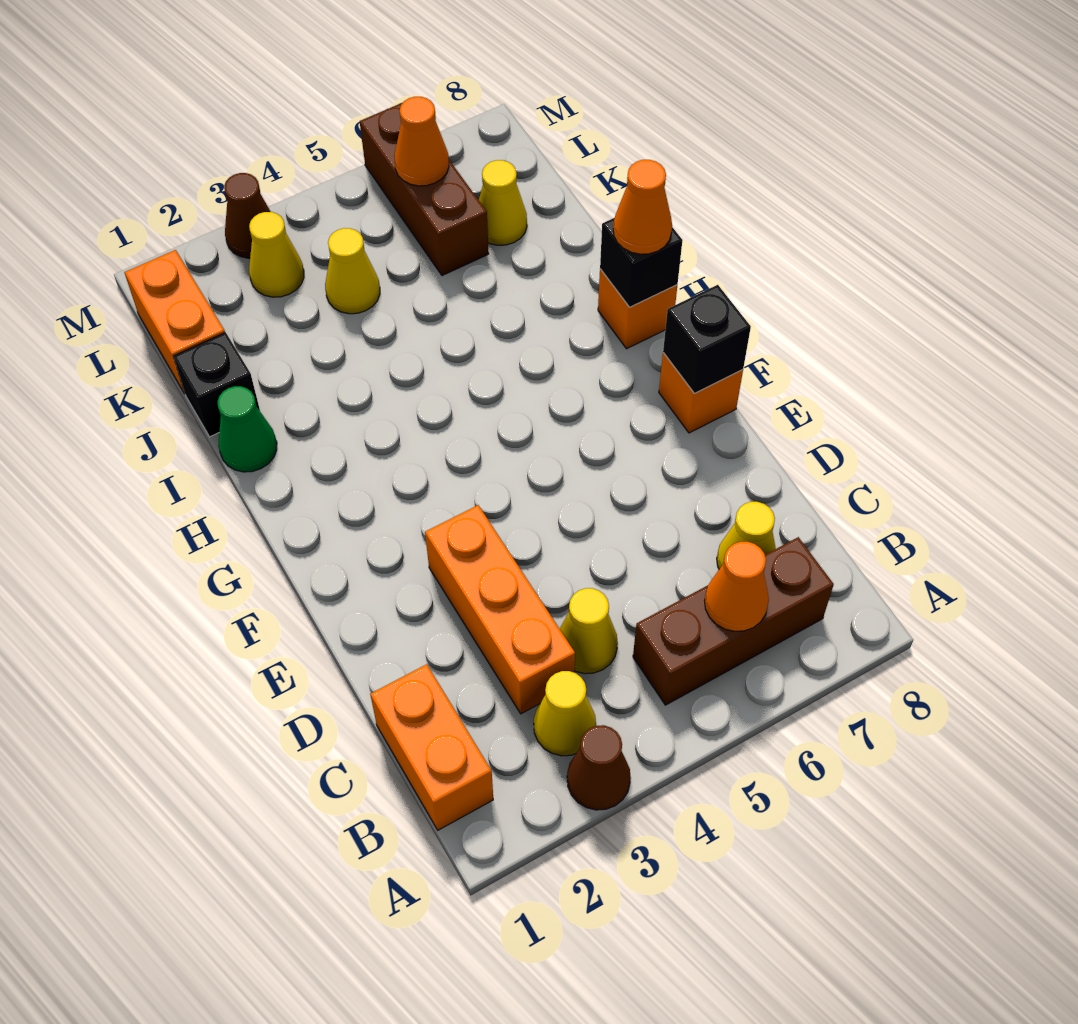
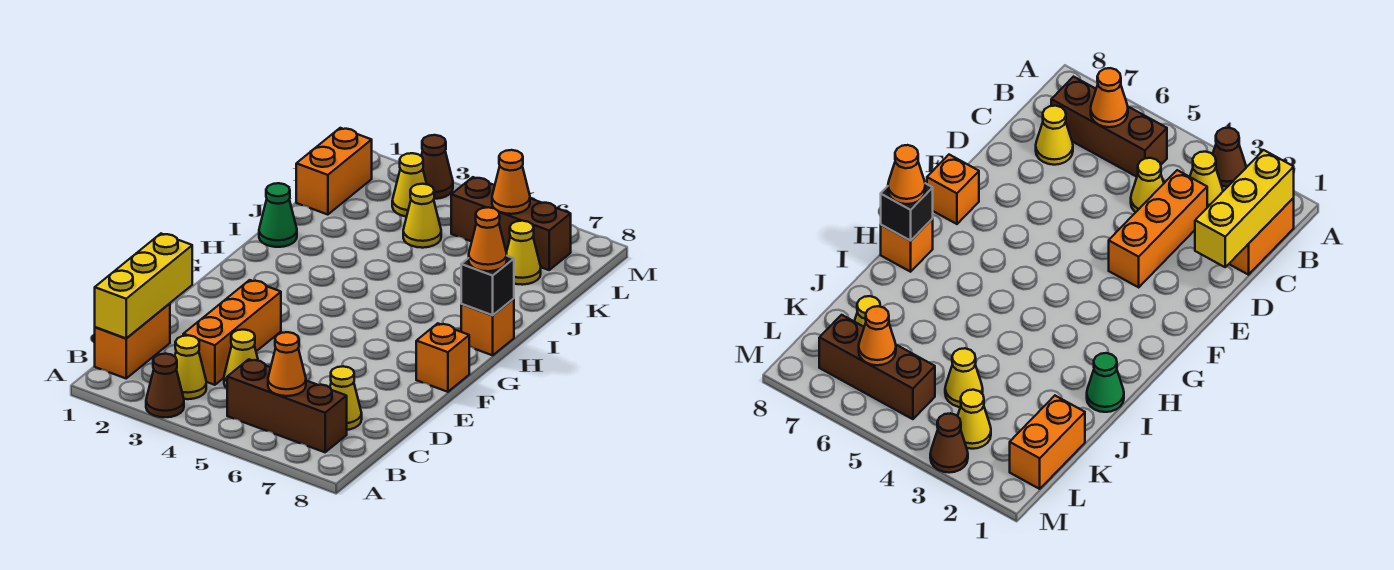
none -> yellow brick B1:D1 level 2
black brick F8 level 2 -> none
black brick J1 level 1 -> none
brown brick K6:M6 level 1 -> brown brick L5:L7 level 1

